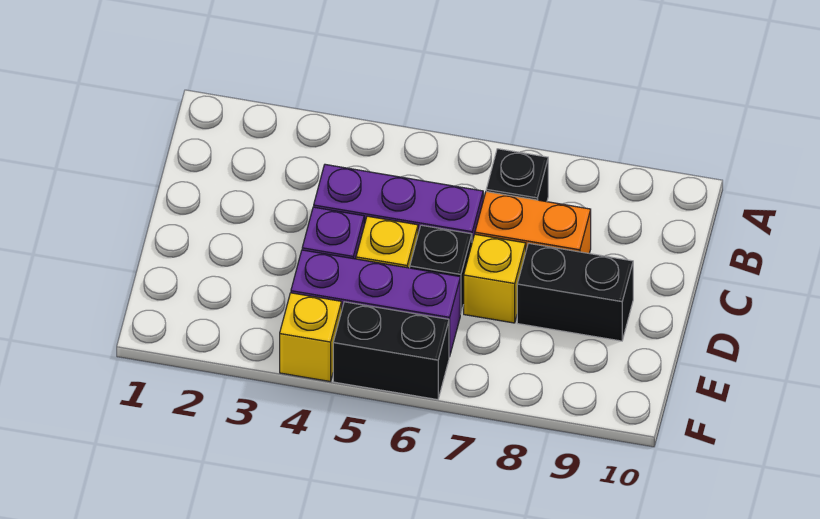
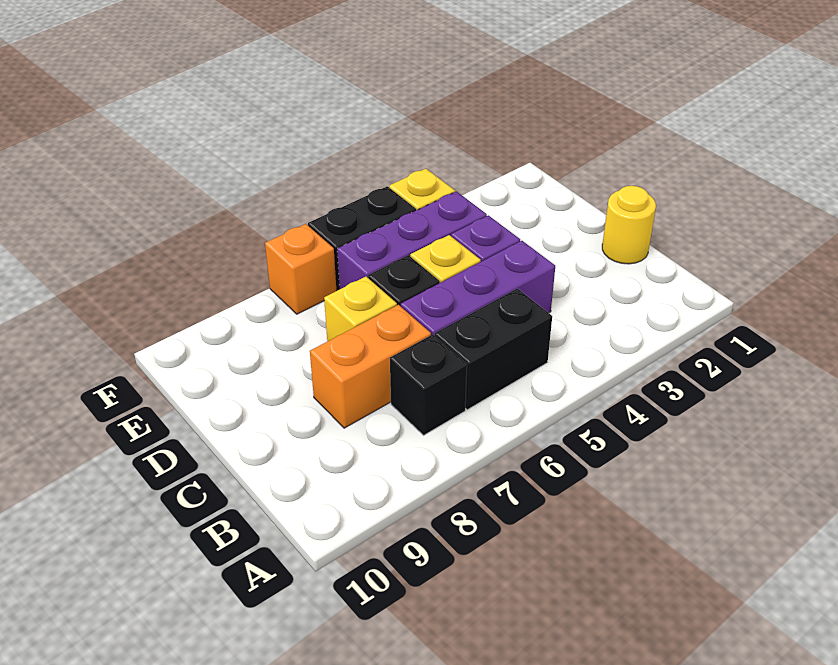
none -> yellow round brick C1 level 1
black brick D8:D9 level 1 -> black brick B5:B6 level 1
none -> orange brick F7 level 1

